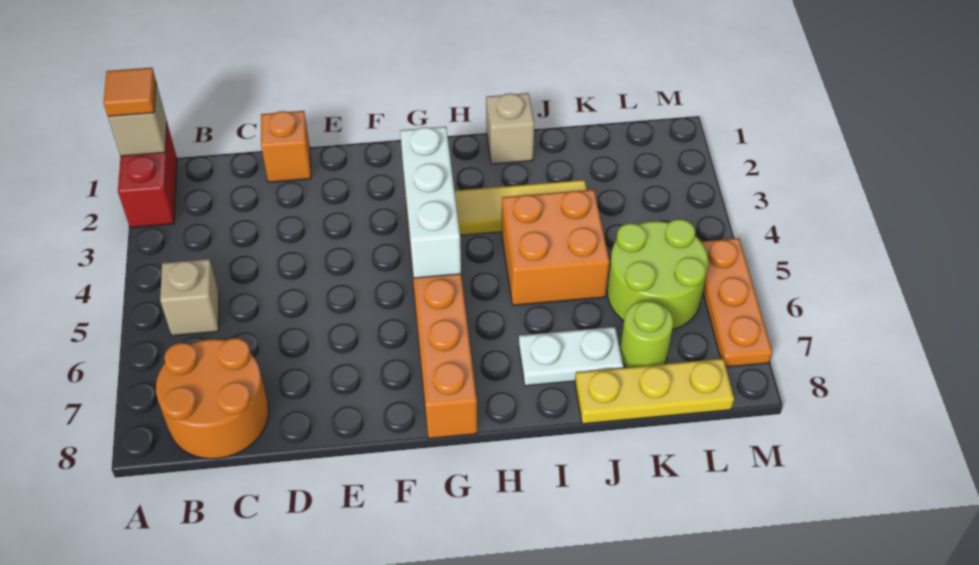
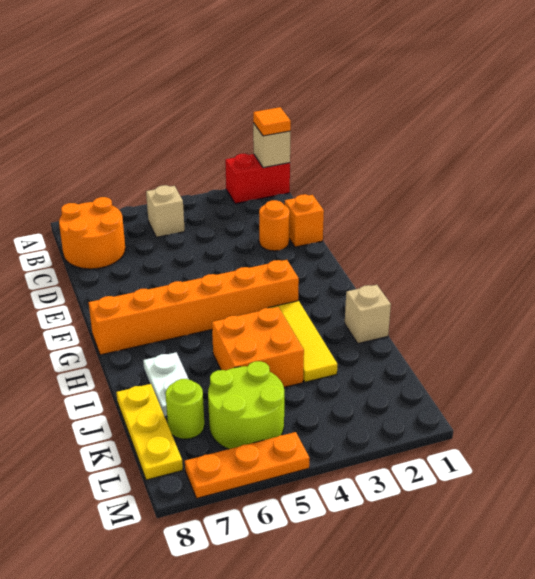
none -> orange round brick D2 level 1
white brick G3:G5 level 2 -> none

